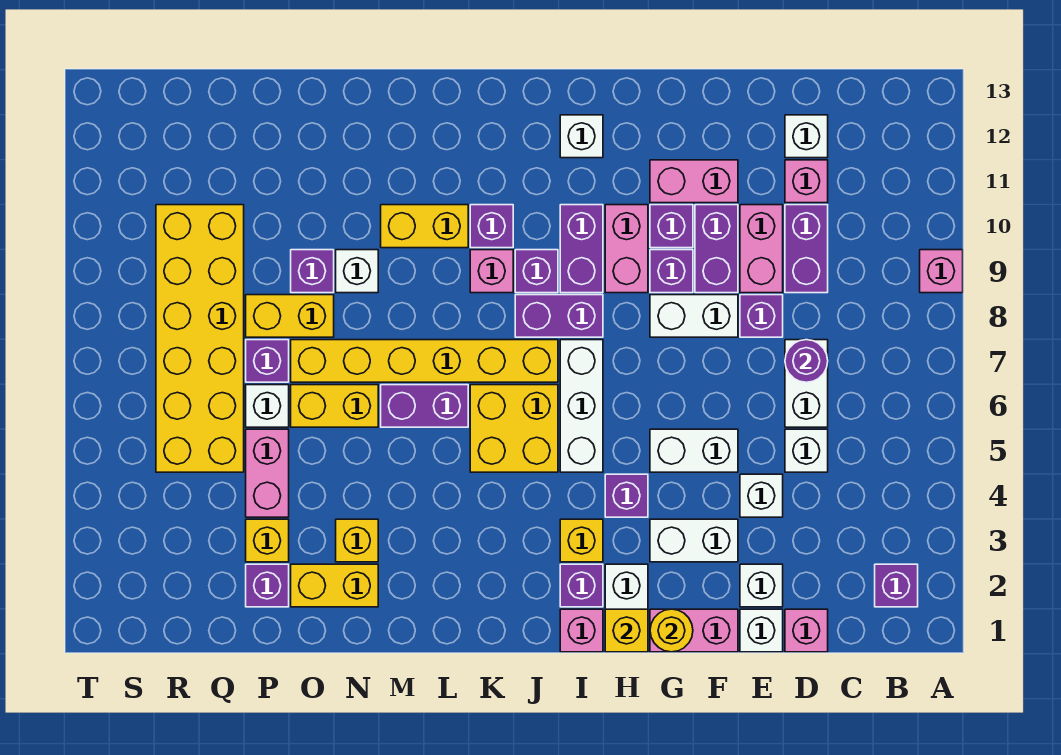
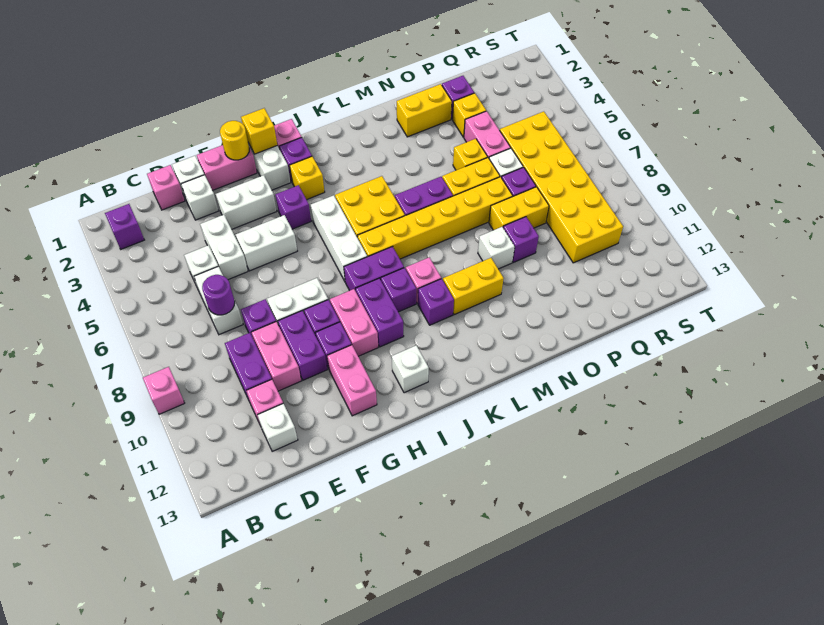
white brick E4 level 1 -> white brick E4:E5 level 1
pink brick F11:G11 level 1 -> pink brick G11:G12 level 1
yellow brick N3 level 1 -> yellow brick O5 level 1

